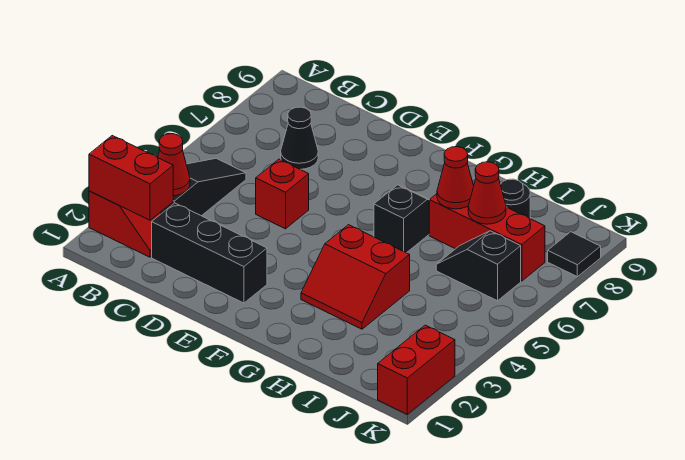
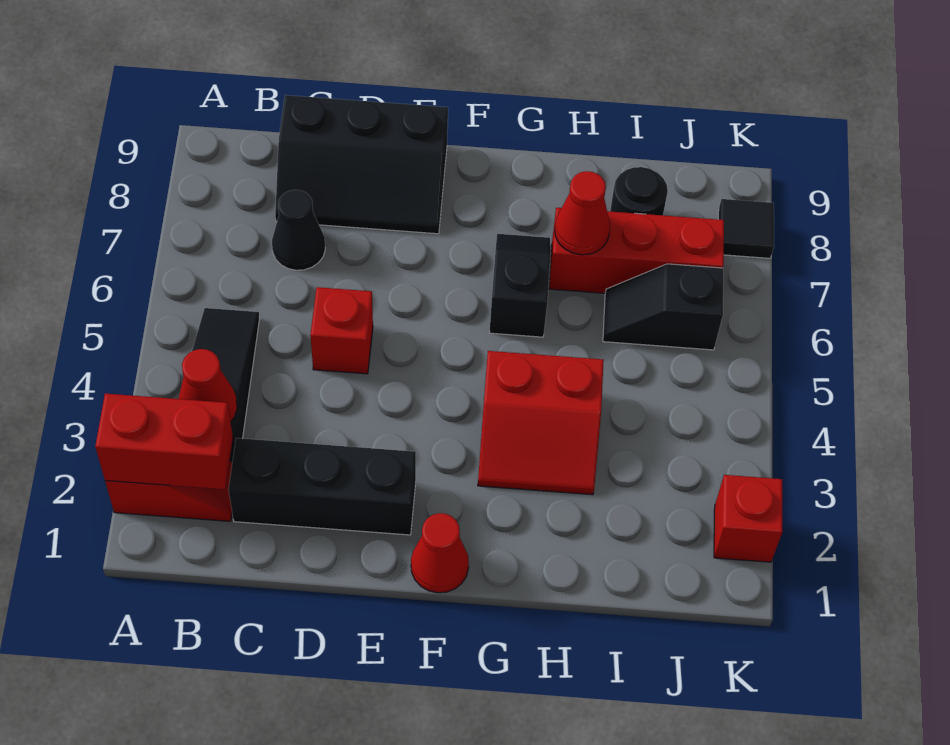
none -> black slope C8:E9 level 1 top 9
red cone I7 level 2 -> red cone F1 level 1
red brick K1:K2 level 1 -> red brick K2 level 1

